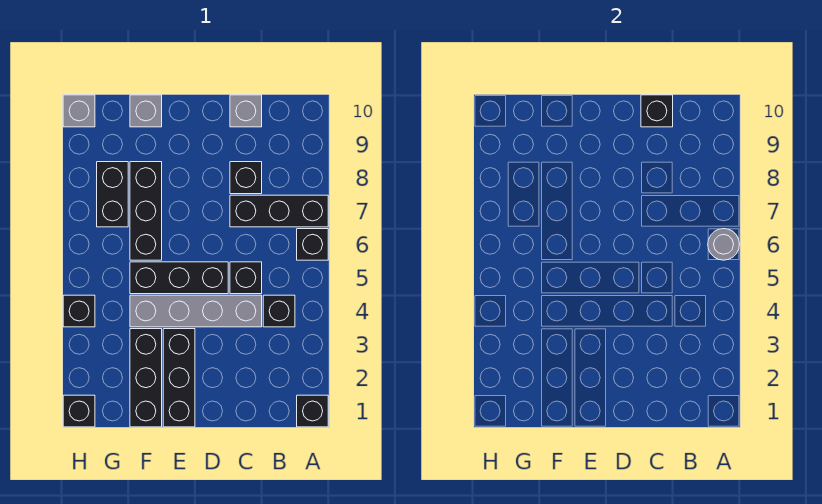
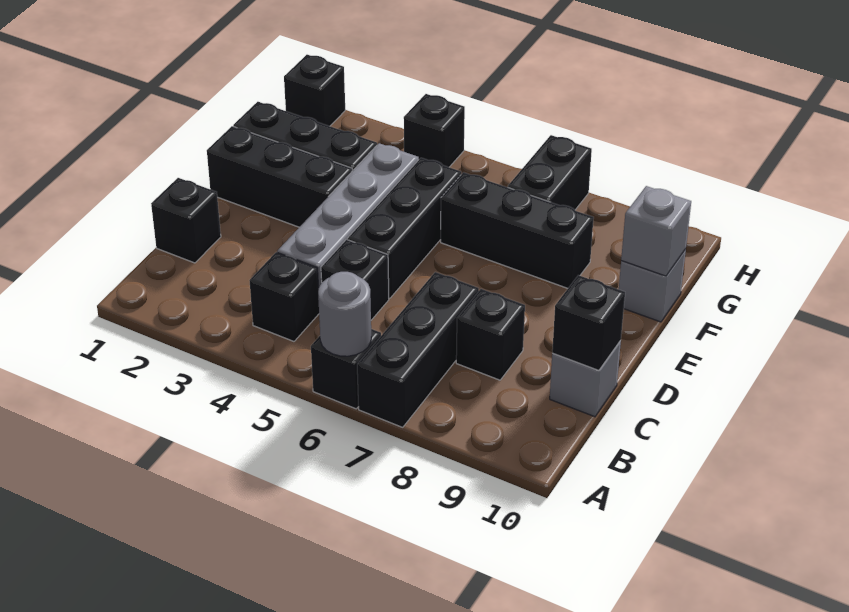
black brick A1 level 1 -> black brick C1 level 1
black brick G7:G8 level 1 -> black brick G7:H7 level 1
grey brick H10 level 1 -> grey brick F10 level 2

